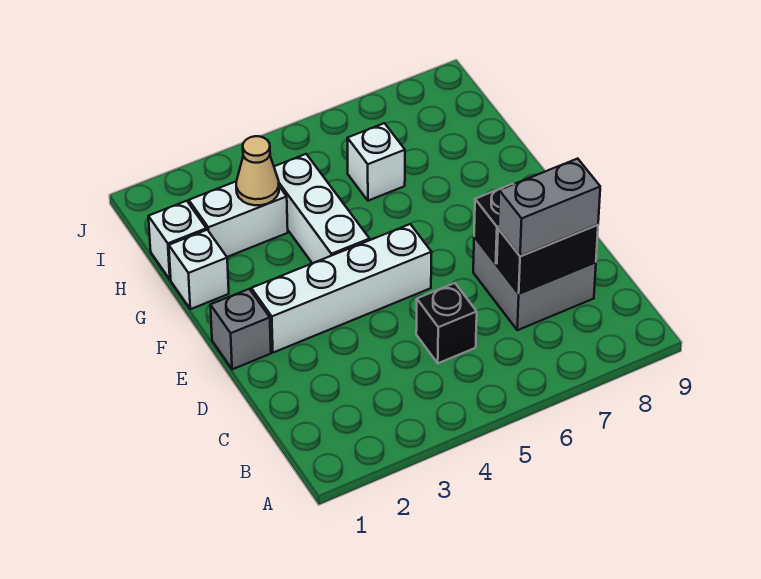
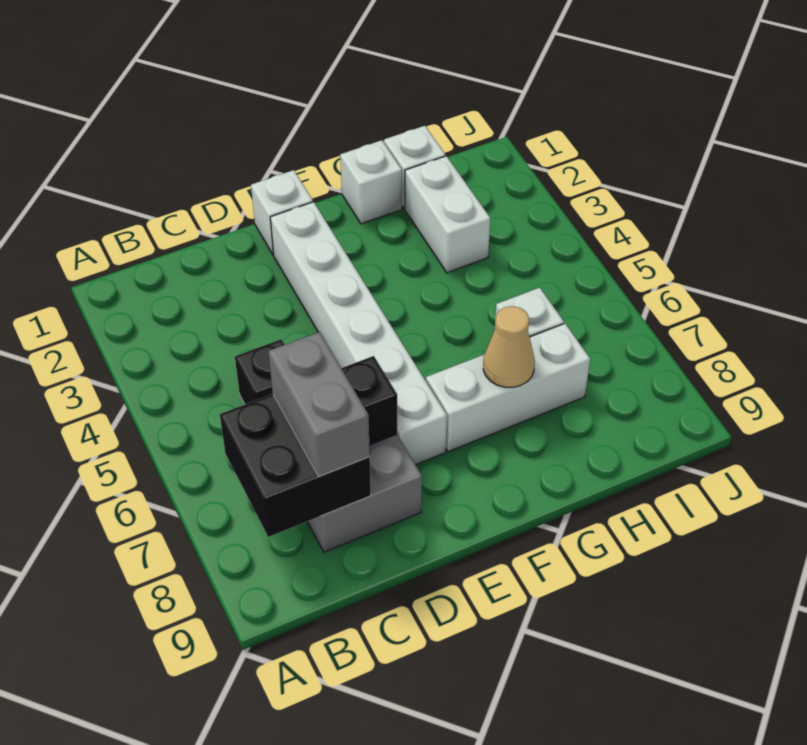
black brick C7:C8 level 2 -> black brick B7:C8 level 2
grey brick E1 level 1 -> white brick E1 level 1
white brick E2:E5 level 1 -> white brick E2:E7 level 1
white brick F4:H4 level 1 -> white brick F7:H7 level 1
tan cone H3 level 2 -> tan cone G7 level 2

